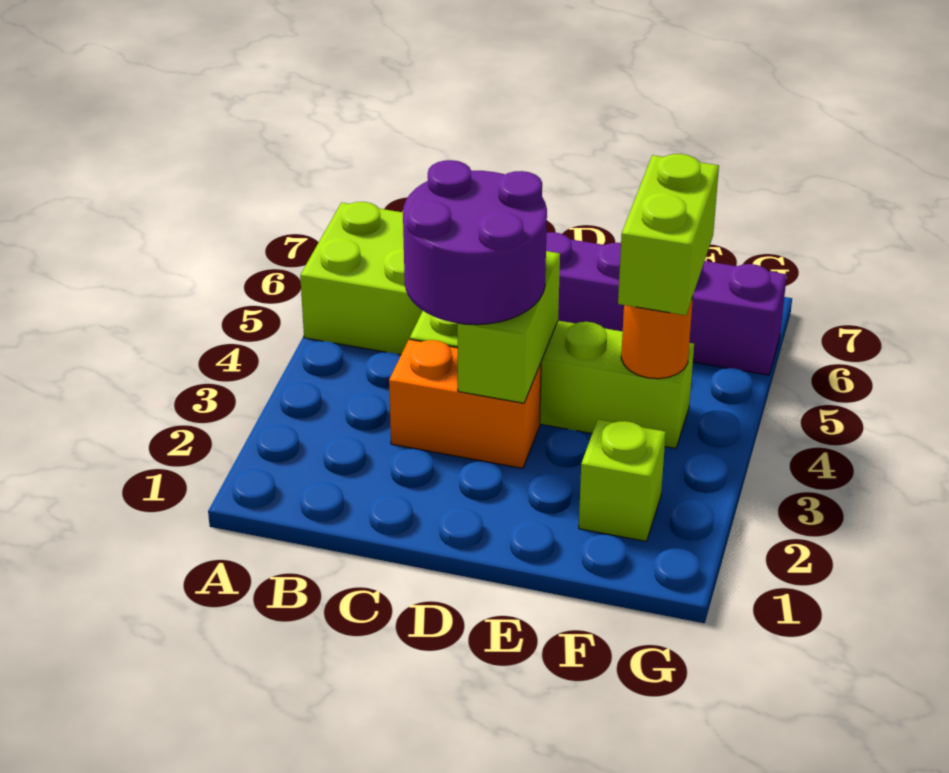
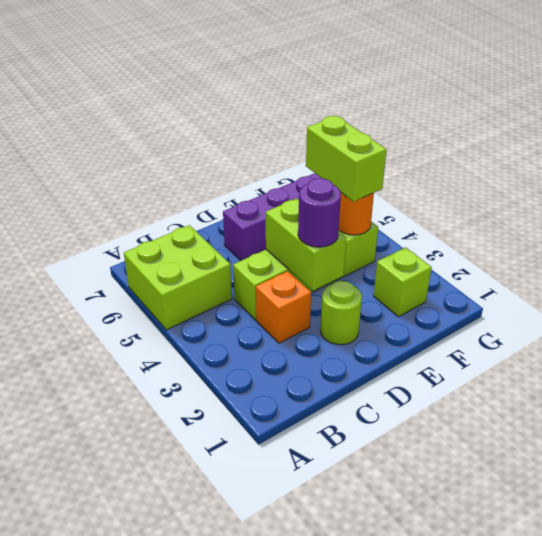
orange brick C3:D3 level 1 -> orange brick C3 level 1
purple round brick C3:D4 level 3 -> purple round brick D3 level 3
none -> lime round brick D2 level 1

